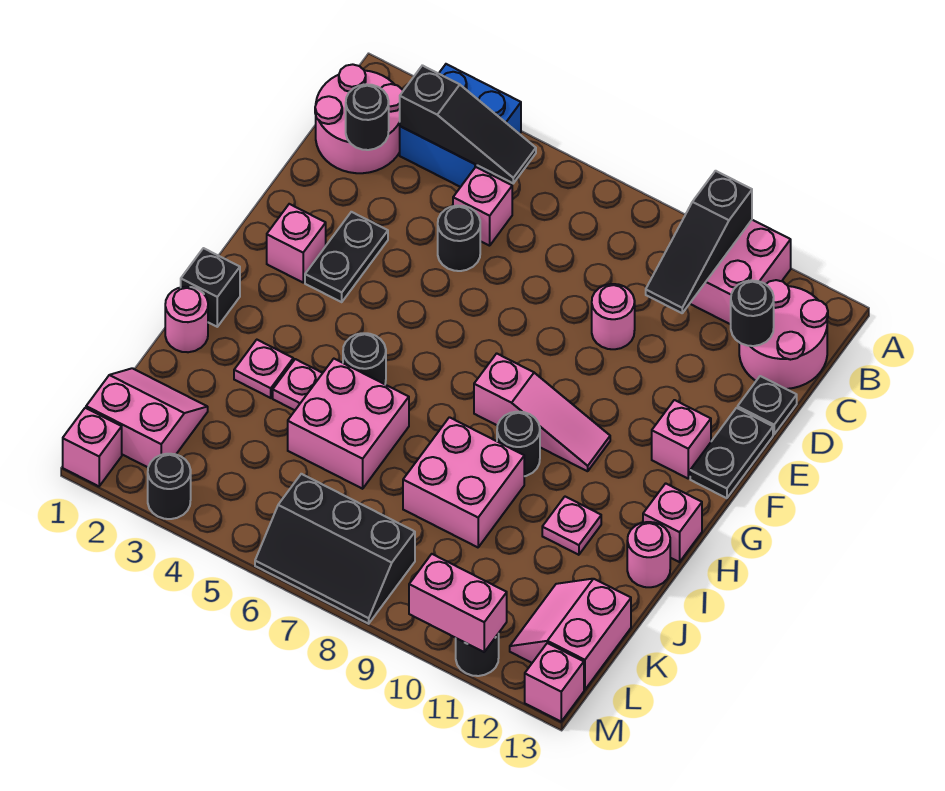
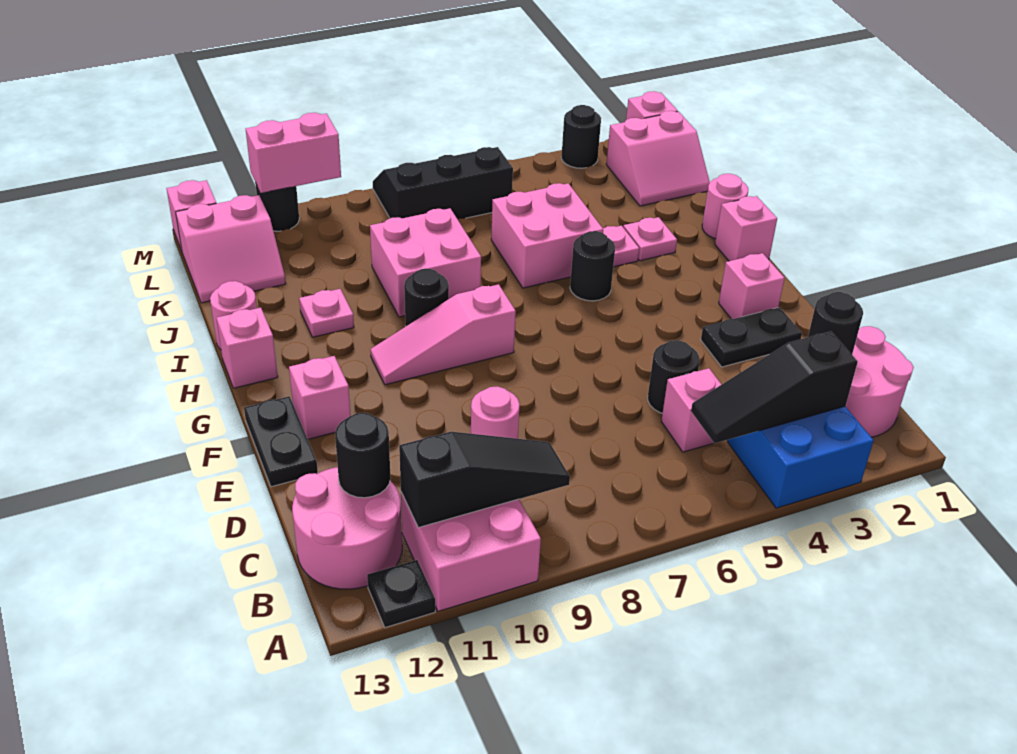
black slope A10:C10 level 2 top A -> black slope B9:B11 level 2 top 11
black plate D13 level 1 -> black plate A12 level 1
black plate E3:F3 level 1 -> black plate E2:E3 level 1
black brick H1 level 1 -> pink brick H1 level 1
pink slope K12:L13 level 1 top 13 -> pink slope K12:L13 level 1 top L

